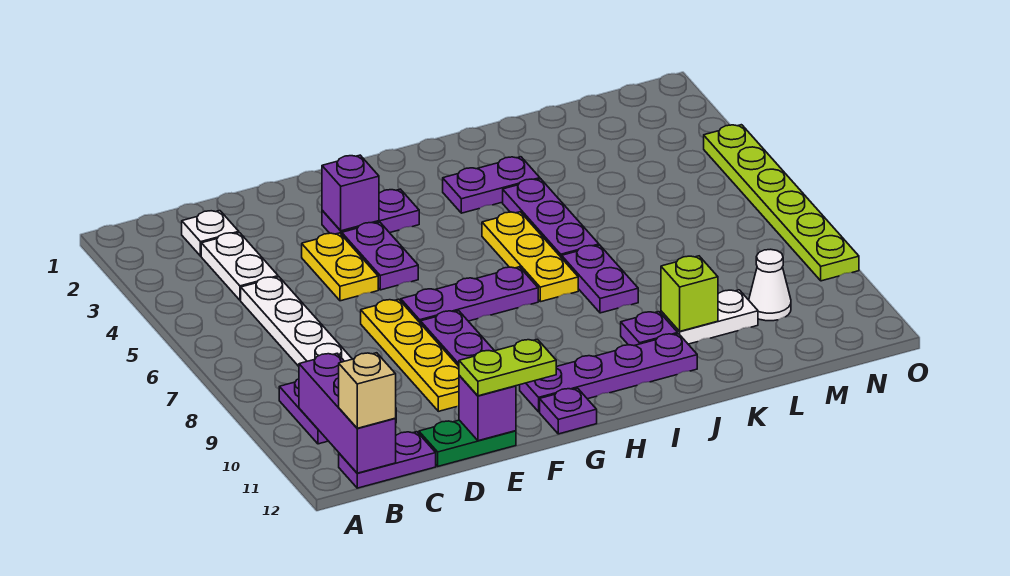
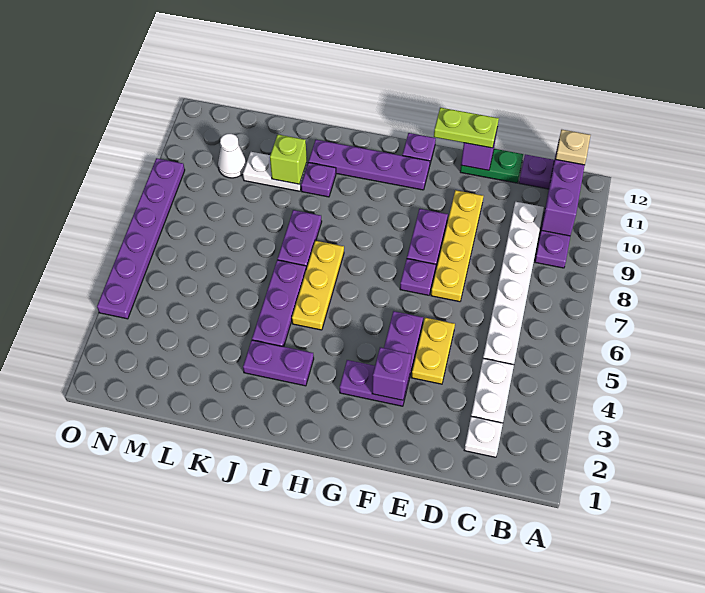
tan brick B12 level 3 -> tan plate B12 level 3
purple plate F7:H7 level 1 -> purple plate F7 level 1
lime plate O4:O9 level 1 -> purple plate O4:O9 level 1

